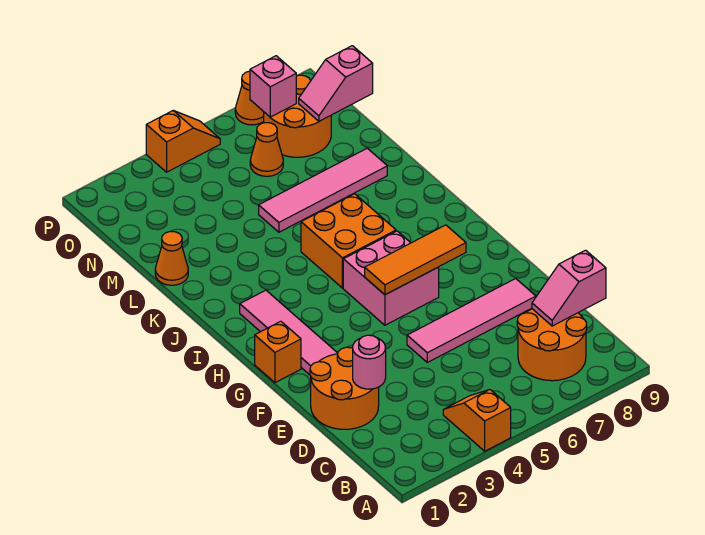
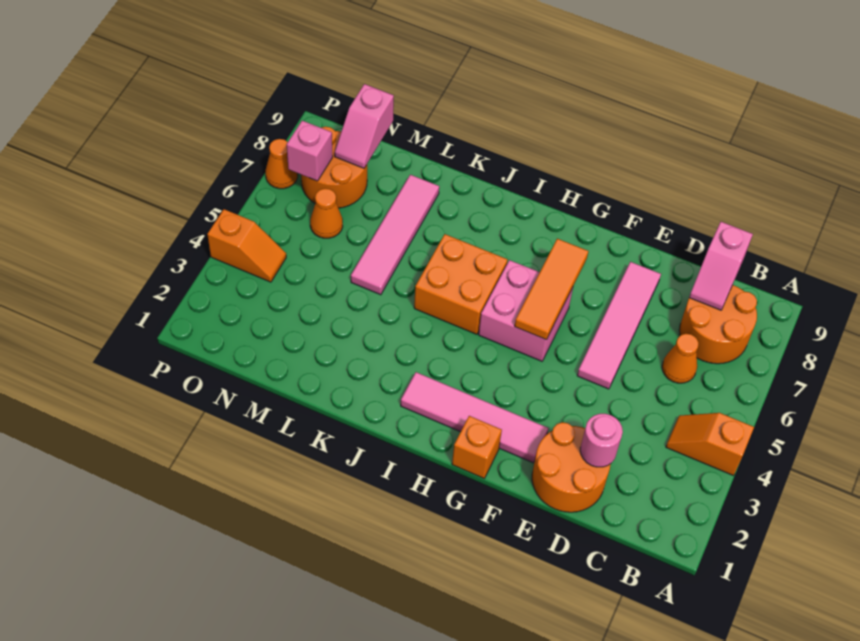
orange cone L1 level 1 -> orange cone C6 level 1
orange slope P4:P5 level 1 top 4 -> orange slope O4:P4 level 1 top P

